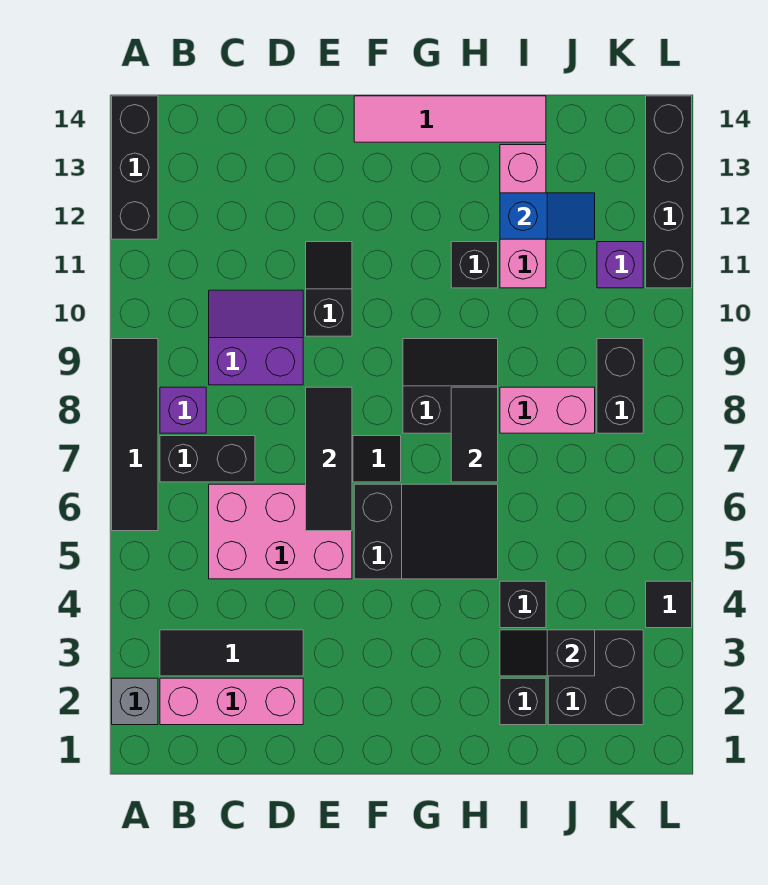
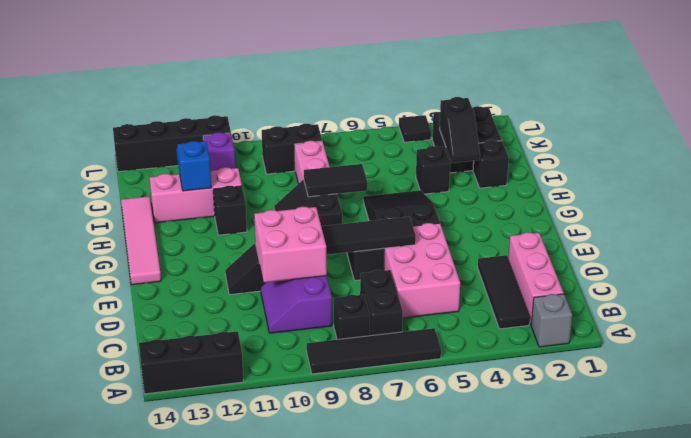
purple brick B8 level 1 -> black brick B8 level 1
none -> pink brick D9:E10 level 2

